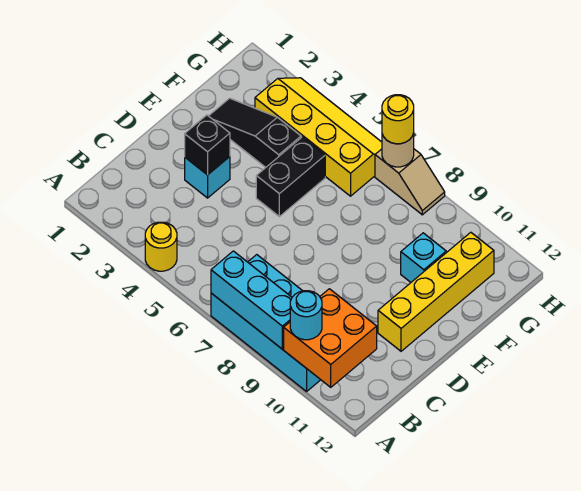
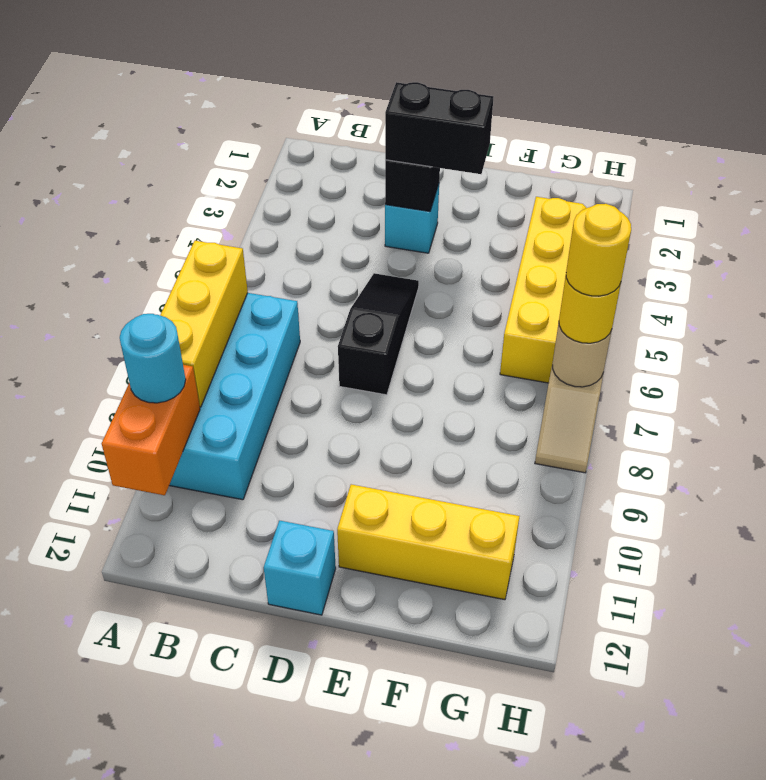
yellow round brick A4 level 1 -> yellow round brick H7 level 4
cyan brick A7:A9 level 2 -> yellow brick A7:A9 level 2
orange brick A10:B11 level 2 -> orange brick A10:A11 level 2
yellow brick D11:G11 level 1 -> yellow brick E11:G11 level 1
black brick E5:F5 level 1 -> black brick D3:E3 level 3
black slope F2:F4 level 1 top 4 -> black slope D5:D7 level 1 top 7
cyan brick F10 level 1 -> cyan brick D12 level 1

